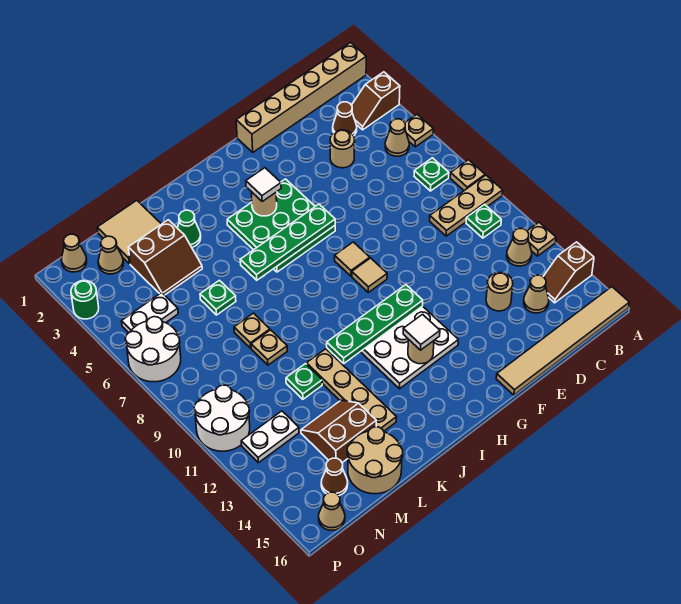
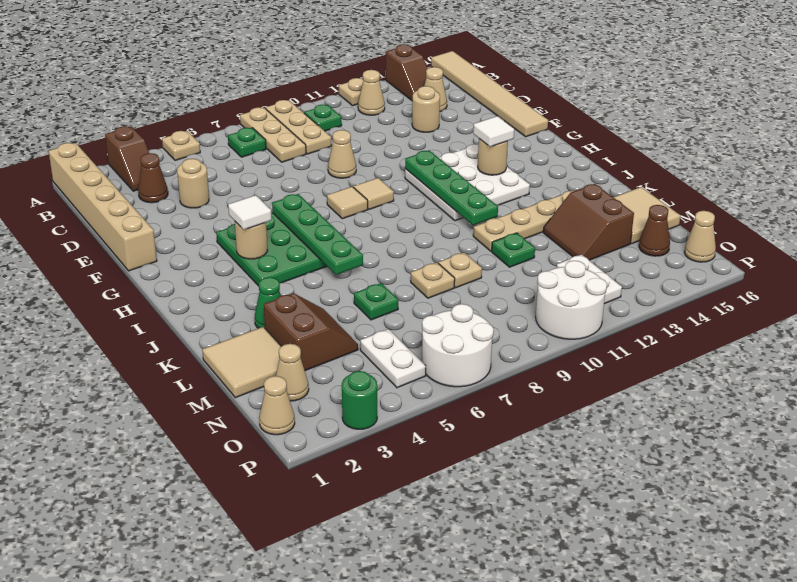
tan plate A8 level 1 -> tan plate A8:C8 level 1
tan cone B5 level 1 -> tan cone E9 level 1
tan round brick L15:M16 level 1 -> tan tile L15:M16 level 1

